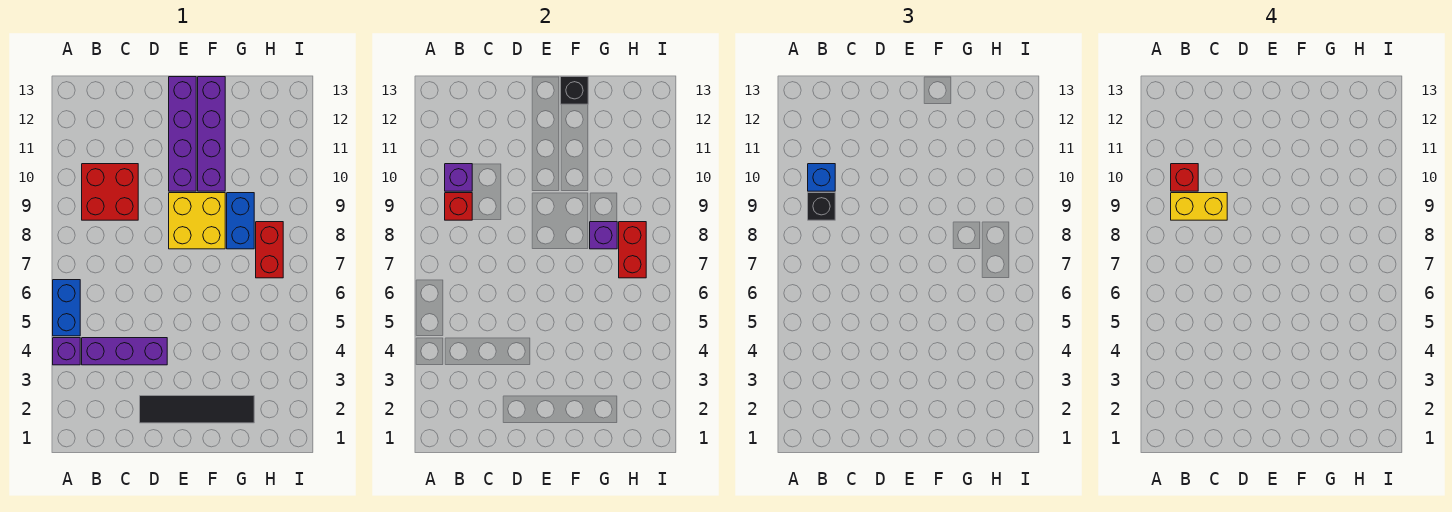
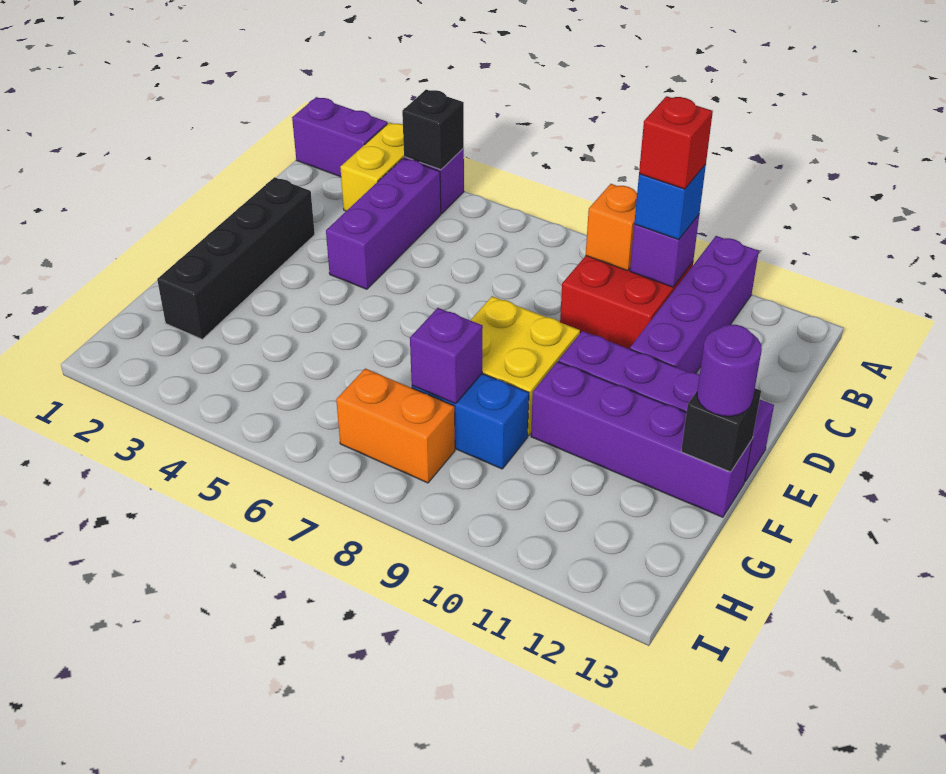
none -> purple brick A1:A2 level 1
blue brick A5:A6 level 1 -> none
none -> purple brick A11:D11 level 1
red brick B9 level 2 -> orange brick B9 level 2
black brick B9 level 3 -> black brick A4 level 2
yellow brick B9:C9 level 4 -> yellow brick A3:B3 level 1
black tile D2:G2 level 1 -> black brick D2:G2 level 1
none -> purple round brick F13 level 3
red brick H7:H8 level 1 -> orange brick H7:H8 level 1
red brick H7:H8 level 2 -> none

